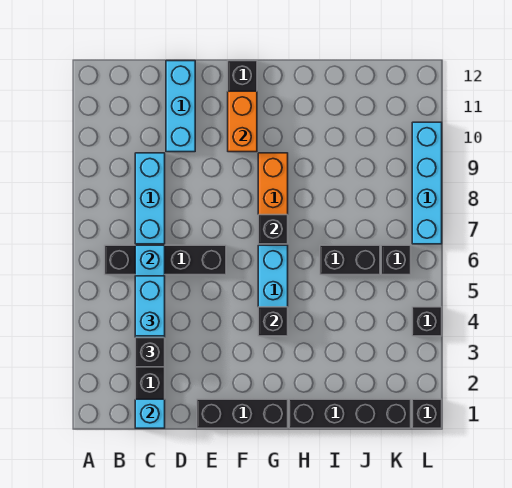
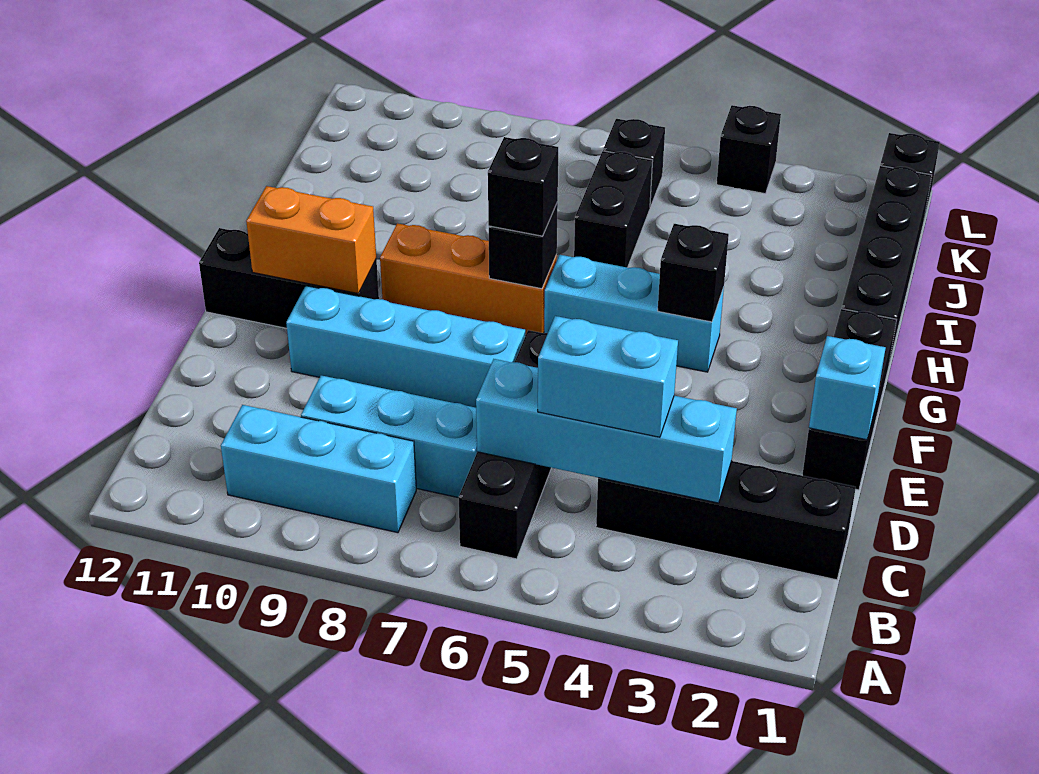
cyan brick C1 level 2 -> cyan brick E1 level 2
black brick C3 level 3 -> black brick G7 level 3
cyan brick D10:D12 level 1 -> cyan brick B8:B10 level 1
cyan brick L7:L10 level 1 -> cyan brick E7:E10 level 1

